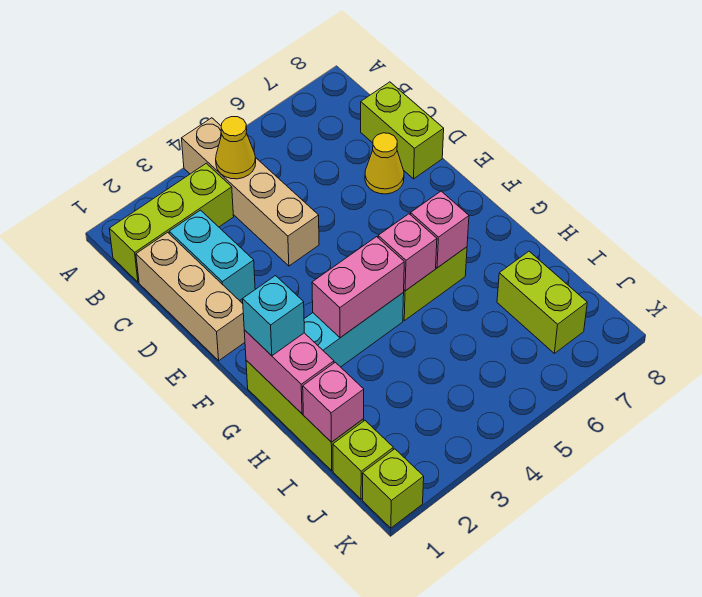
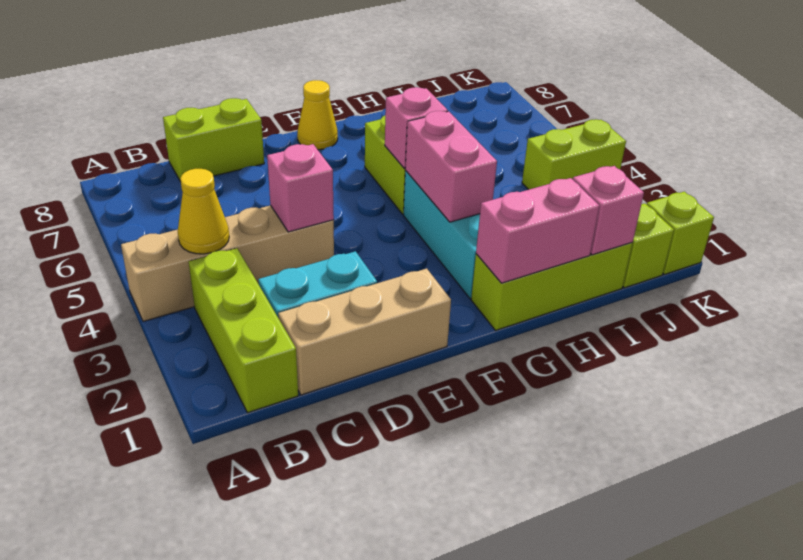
yellow cone D7 level 1 -> yellow cone F8 level 1
cyan brick G1 level 3 -> none
pink brick G6 level 2 -> pink brick D4 level 2
lime brick I7:J7 level 1 -> lime brick J4:K4 level 1

